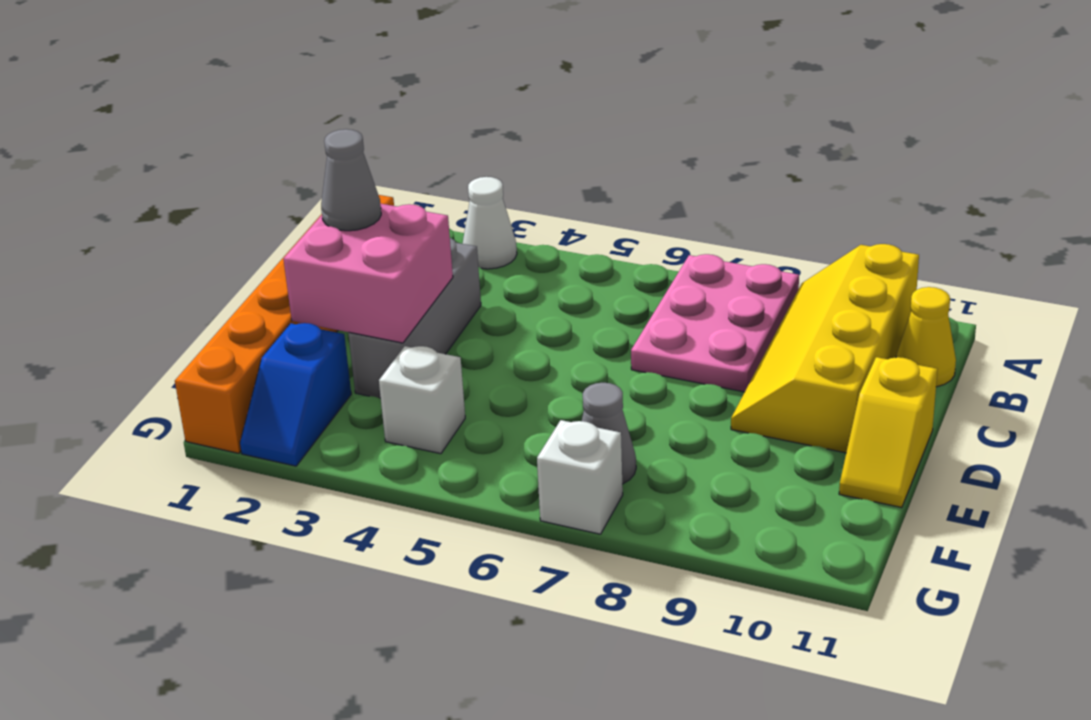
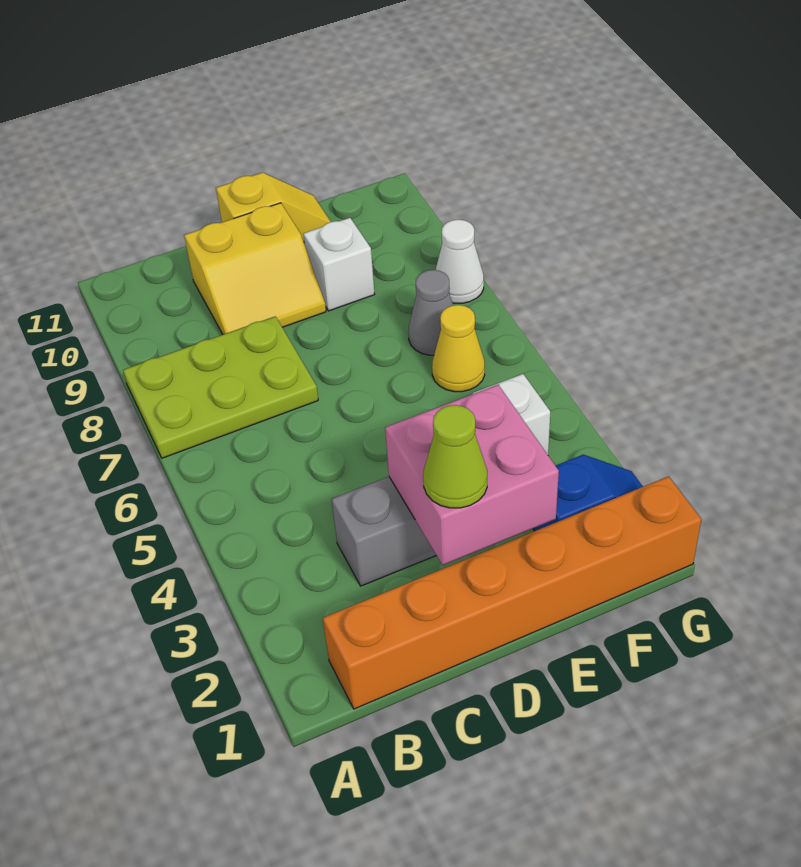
white cone A3 level 1 -> white cone G8 level 1
pink plate A7:C8 level 1 -> lime plate A7:C8 level 1
yellow slope A9:D10 level 1 top 10 -> yellow slope C9:D10 level 1 top 10
yellow cone B11 level 1 -> yellow cone F6 level 1
grey cone D2 level 3 -> lime cone D2 level 3
white brick G7 level 1 -> white brick E9 level 1

